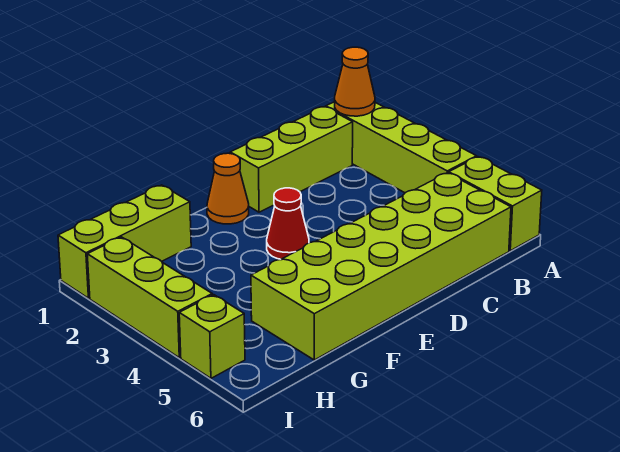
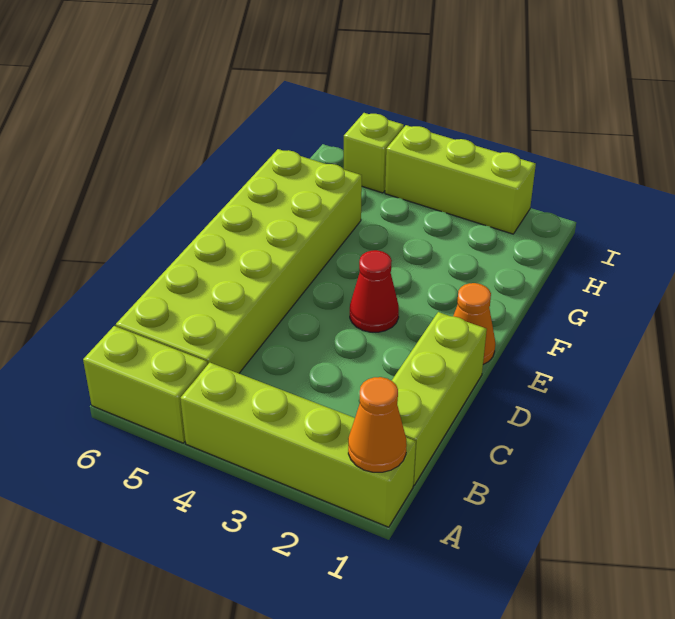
lime brick G1:I1 level 1 -> none

